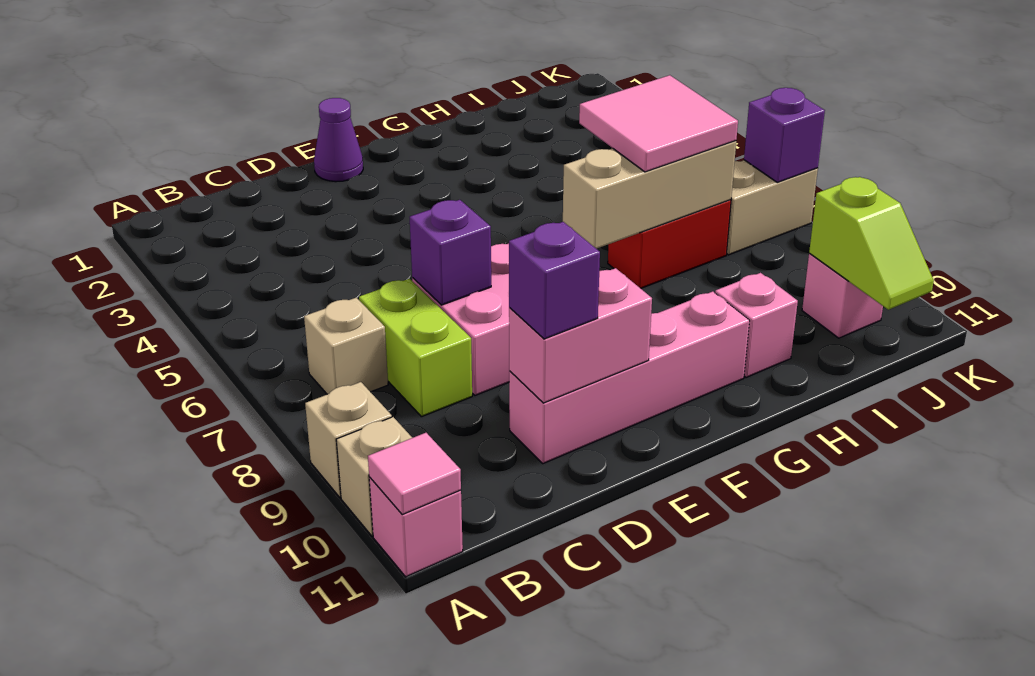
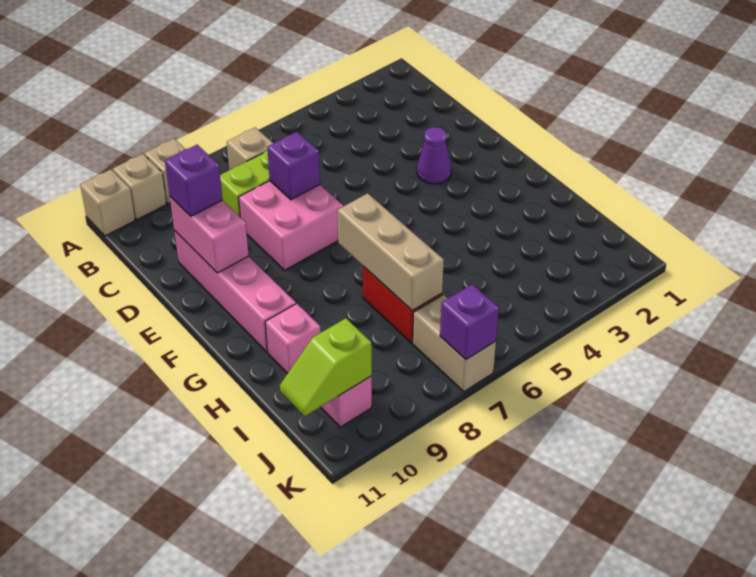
pink brick A11 level 1 -> tan brick A11 level 1
pink tile A11 level 2 -> none
purple cone E1 level 1 -> purple cone E3 level 1
pink tile H6:I7 level 3 -> none

